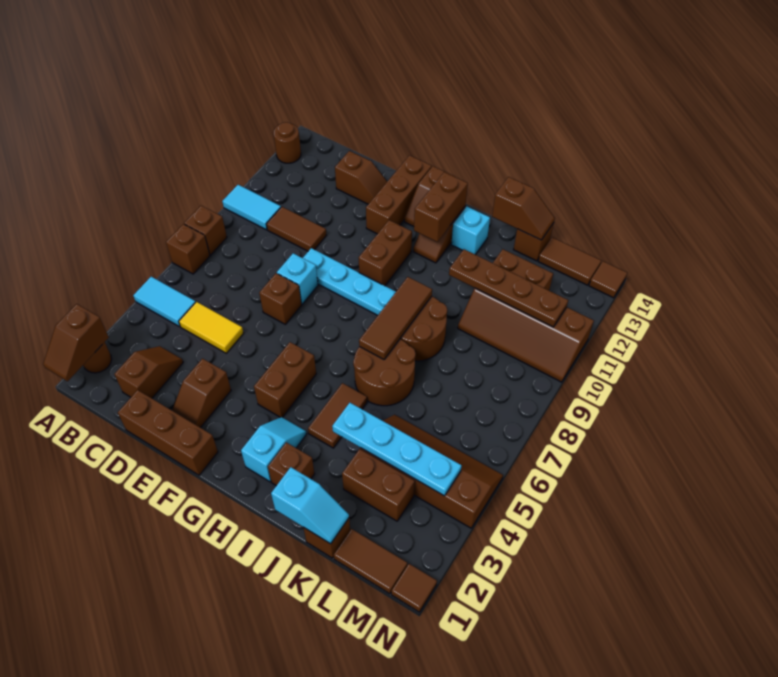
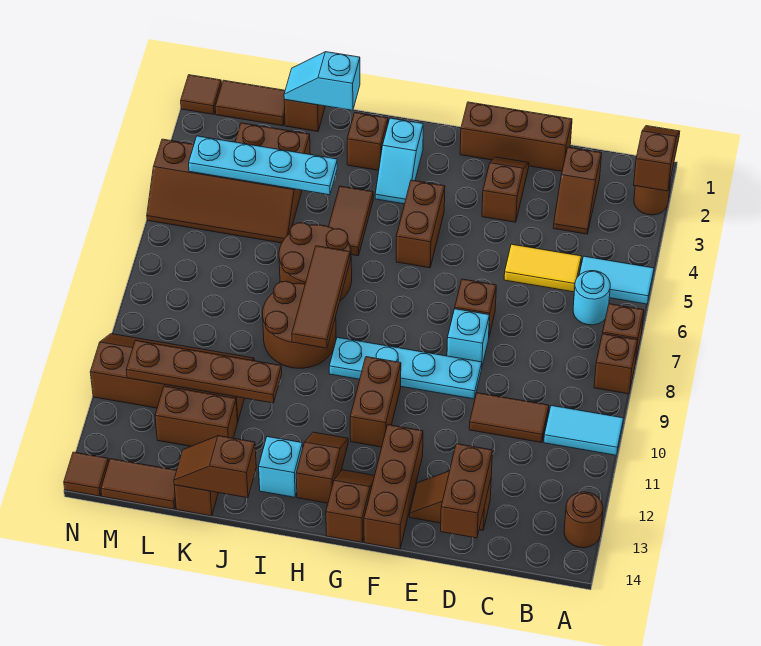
none -> cyan round brick B6 level 1
brown brick H12:H13 level 2 -> brown brick D13:D14 level 2

